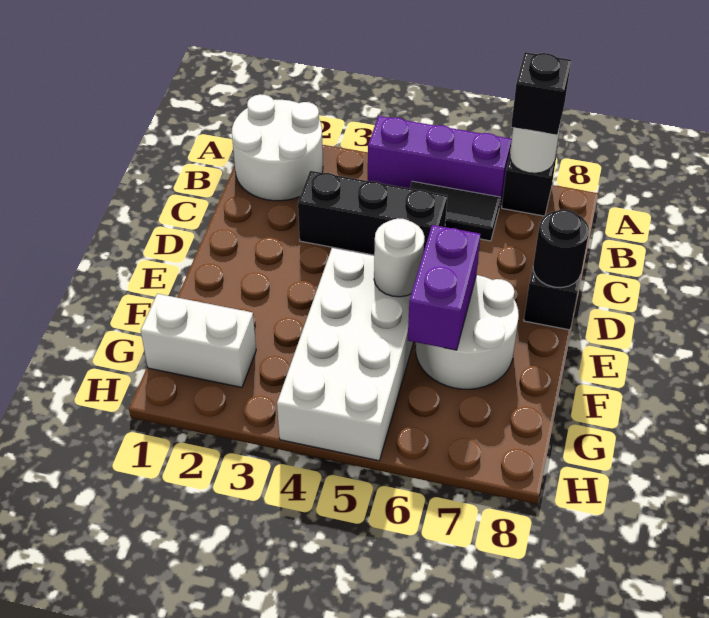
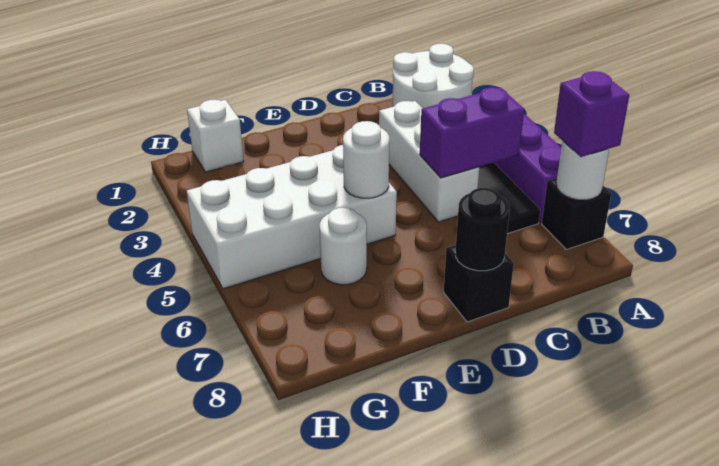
black brick A7 level 3 -> purple brick A7 level 3
black brick C3:C5 level 1 -> white brick C3:C5 level 1
white round brick E6:F7 level 1 -> white round brick F6 level 1
purple brick E6:F6 level 2 -> purple brick B5:C5 level 2
white brick G1:G2 level 1 -> white brick G1 level 1

